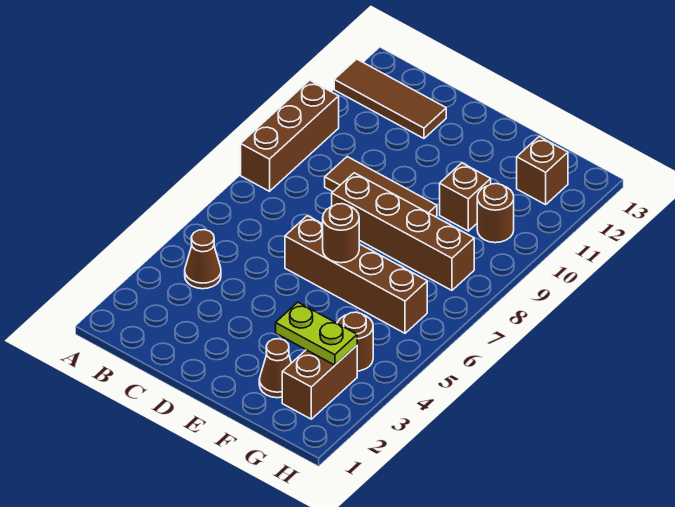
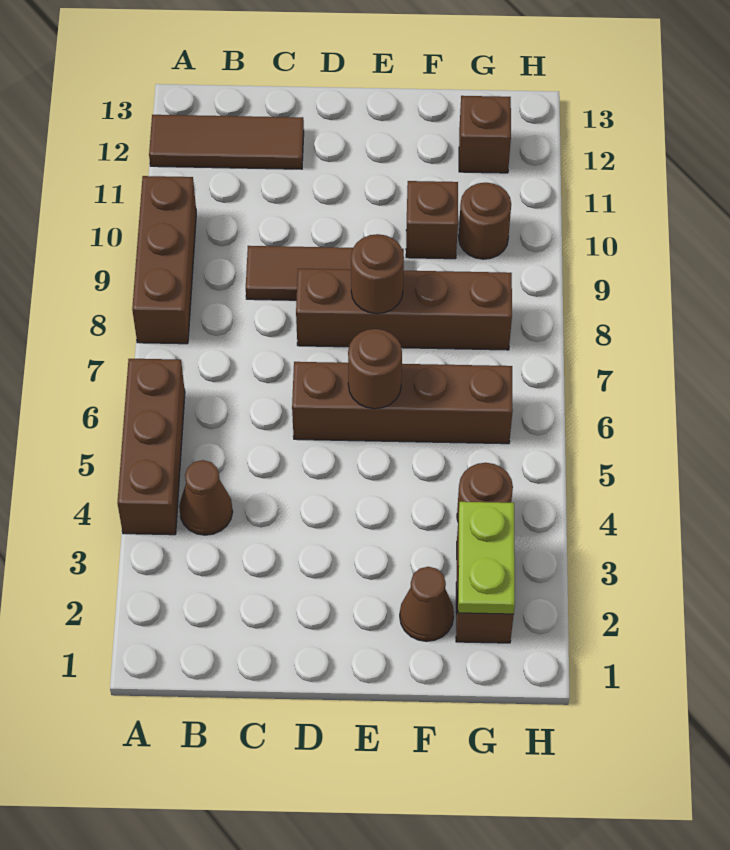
none -> brown brick A4:A6 level 1
none -> brown round brick E8 level 2
lime plate F3:G3 level 2 -> lime plate G2:G3 level 2

